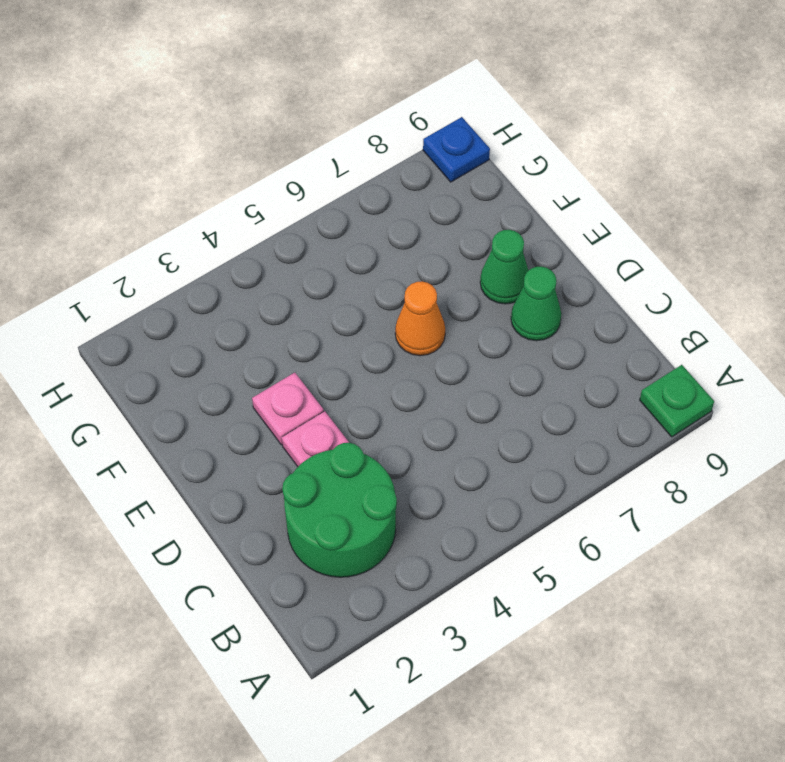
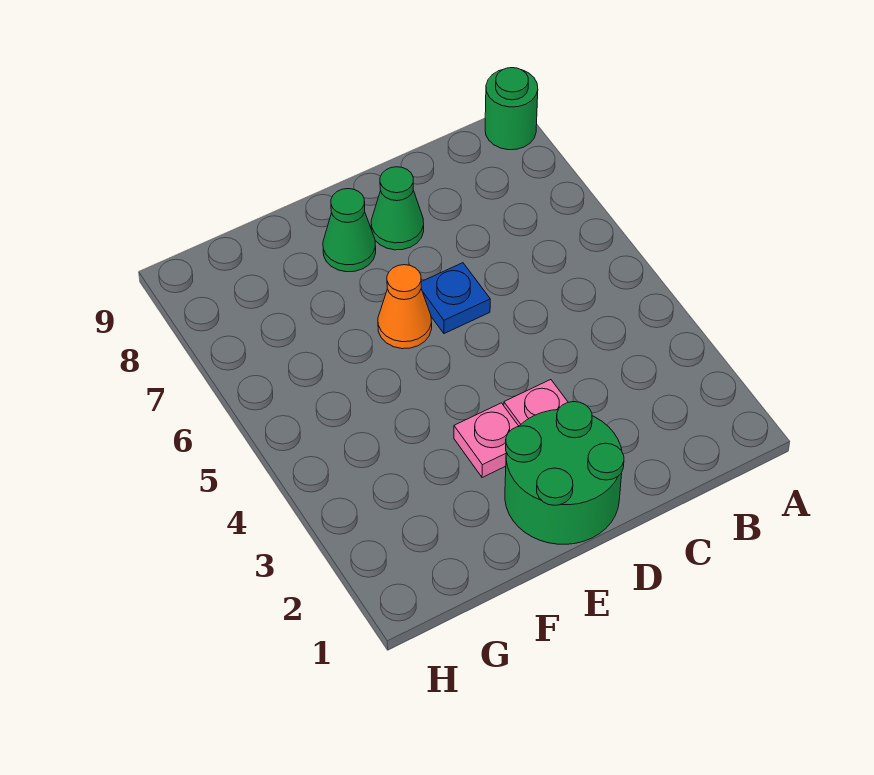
green plate A9 level 1 -> green round brick A9 level 1
green round brick B2:C3 level 1 -> green round brick D1:E2 level 1
blue plate H9 level 1 -> blue plate D6 level 1

